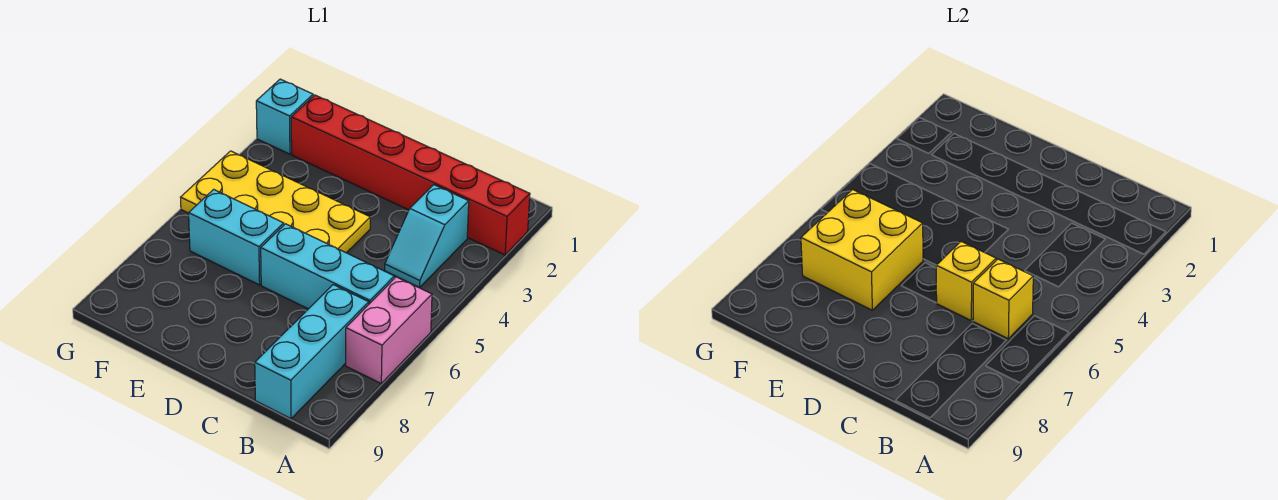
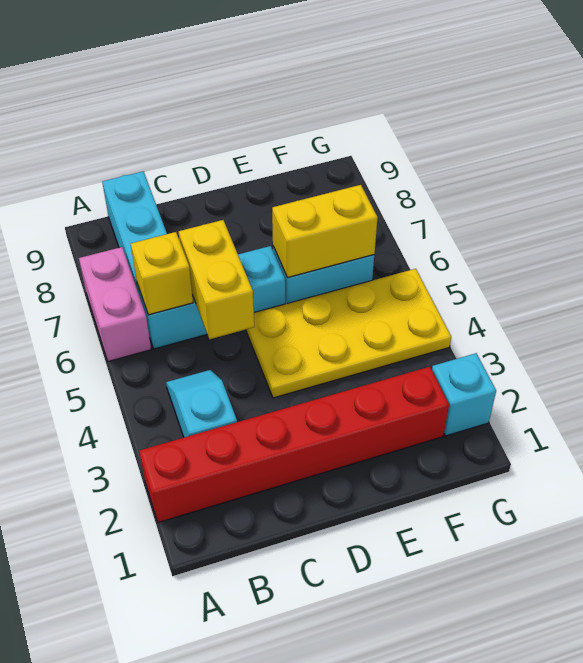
yellow brick C6 level 2 -> yellow brick C5:C6 level 2
yellow brick E6:F7 level 2 -> yellow brick E6:F6 level 2

